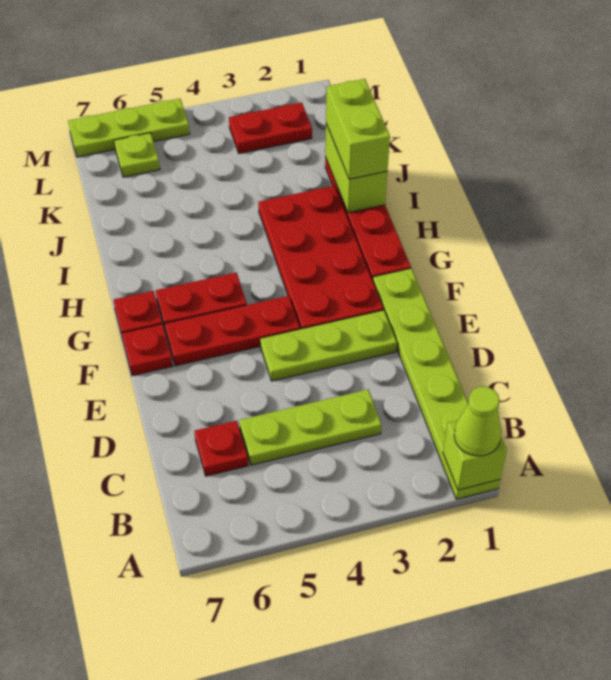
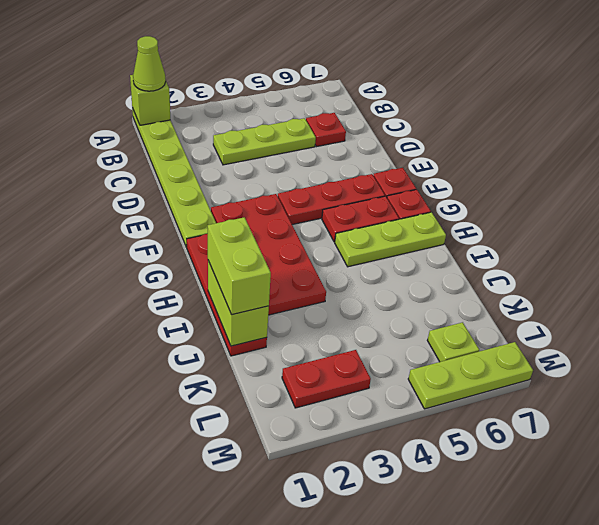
lime plate E2:E4 level 1 -> lime plate H5:H7 level 1

